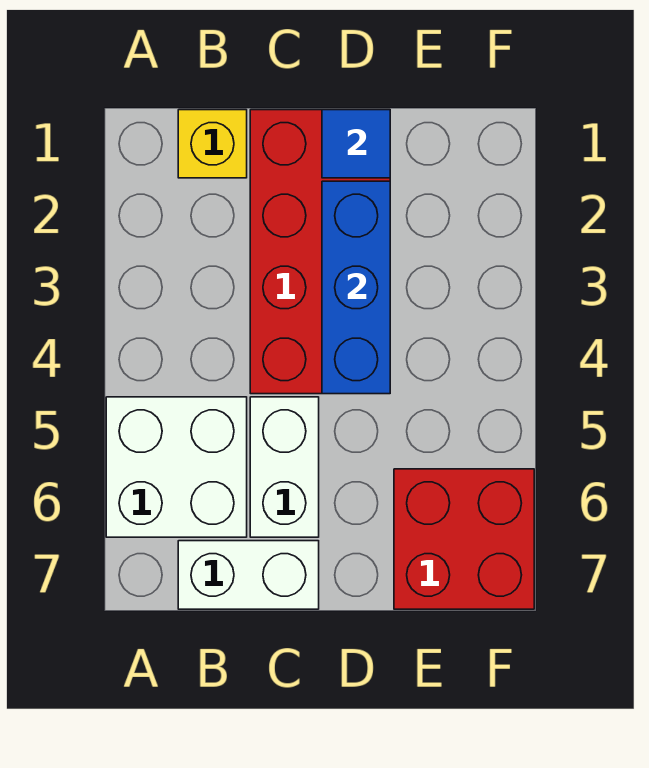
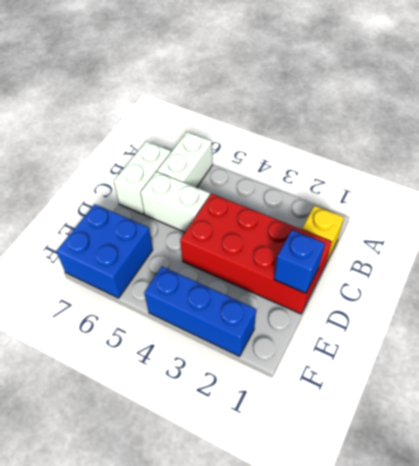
white brick A5:B6 level 1 -> white brick A6:B6 level 1
blue tile D1 level 2 -> blue brick D1 level 2
blue brick D2:D4 level 2 -> blue brick F2:F4 level 1
red brick E6:F7 level 1 -> blue brick E6:F7 level 1

